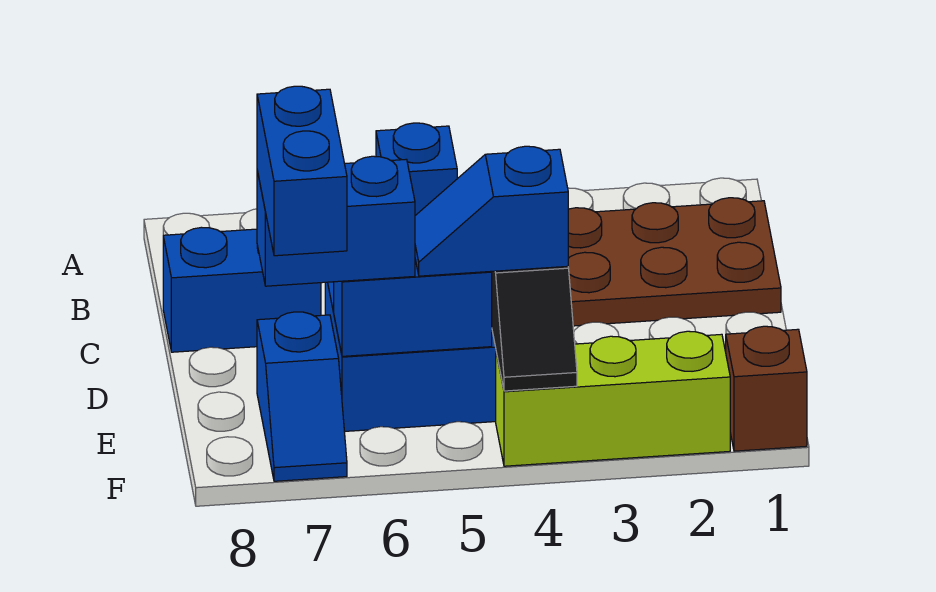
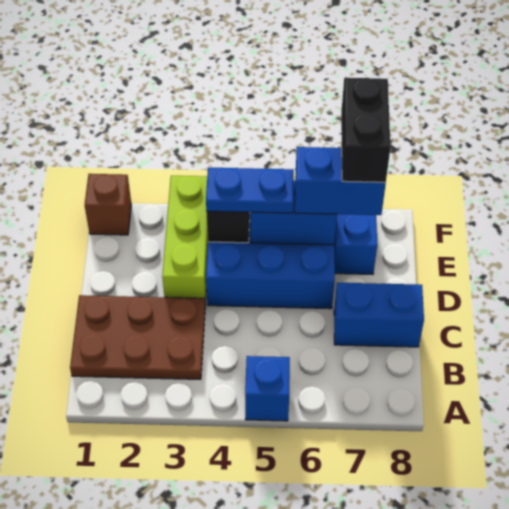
blue slope E4:E5 level 3 top 4 -> blue plate E4:E5 level 3
blue brick E7:F7 level 4 -> black brick E7:F7 level 4
lime brick F2:F4 level 1 -> lime brick D3:F3 level 1

